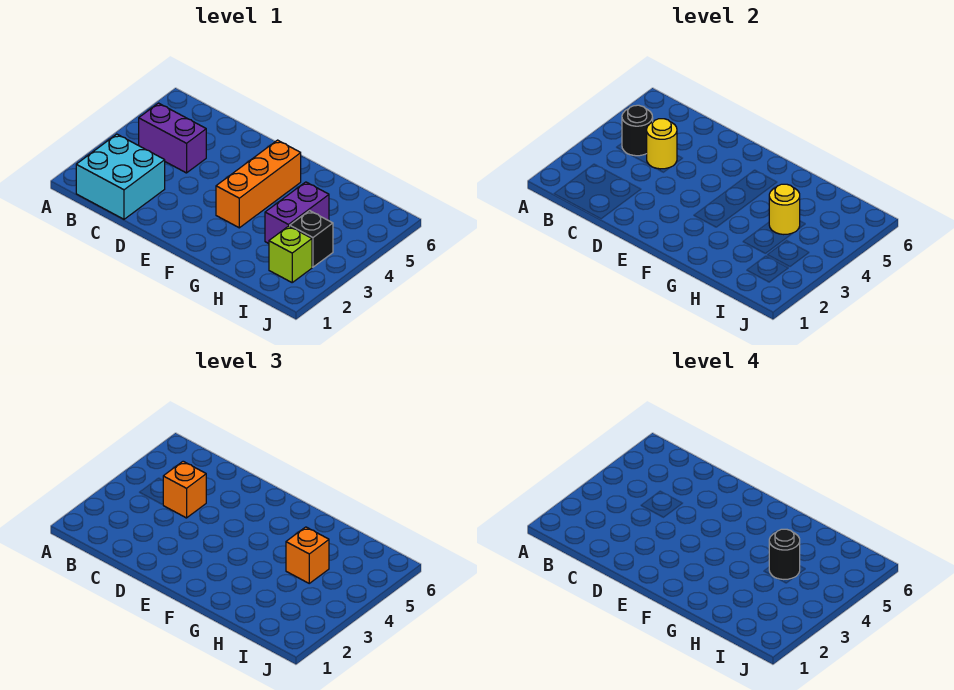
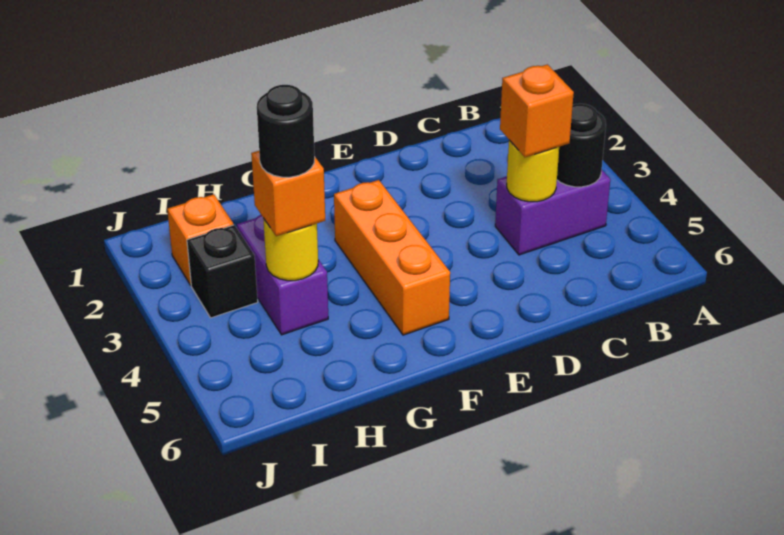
cyan brick B1:C2 level 1 -> none
lime brick I2 level 1 -> orange brick I2 level 1

